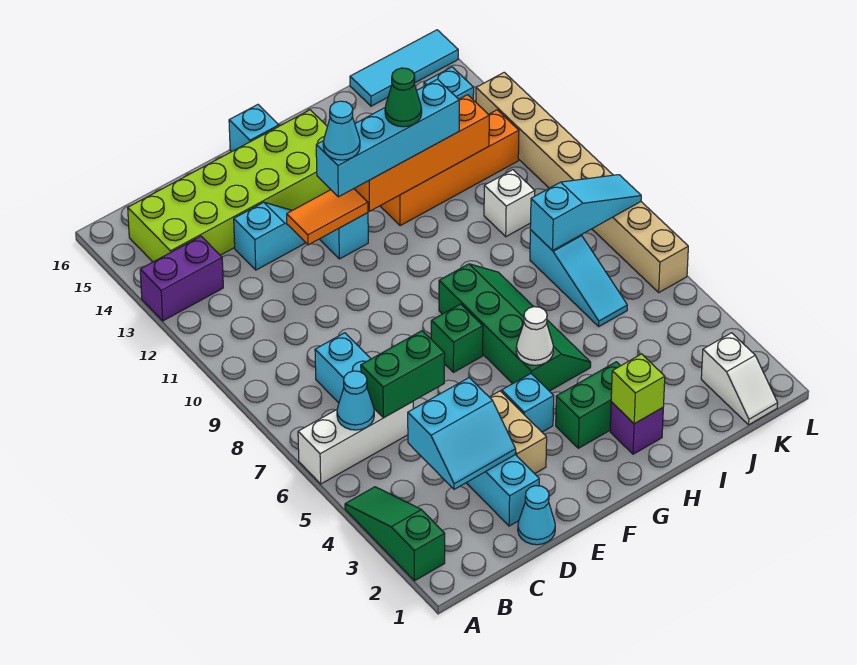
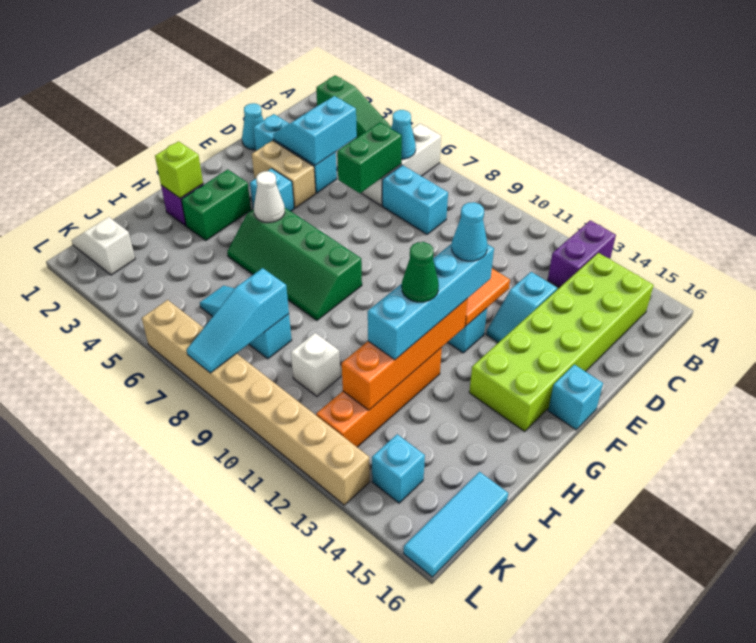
green brick F7 level 1 -> none

